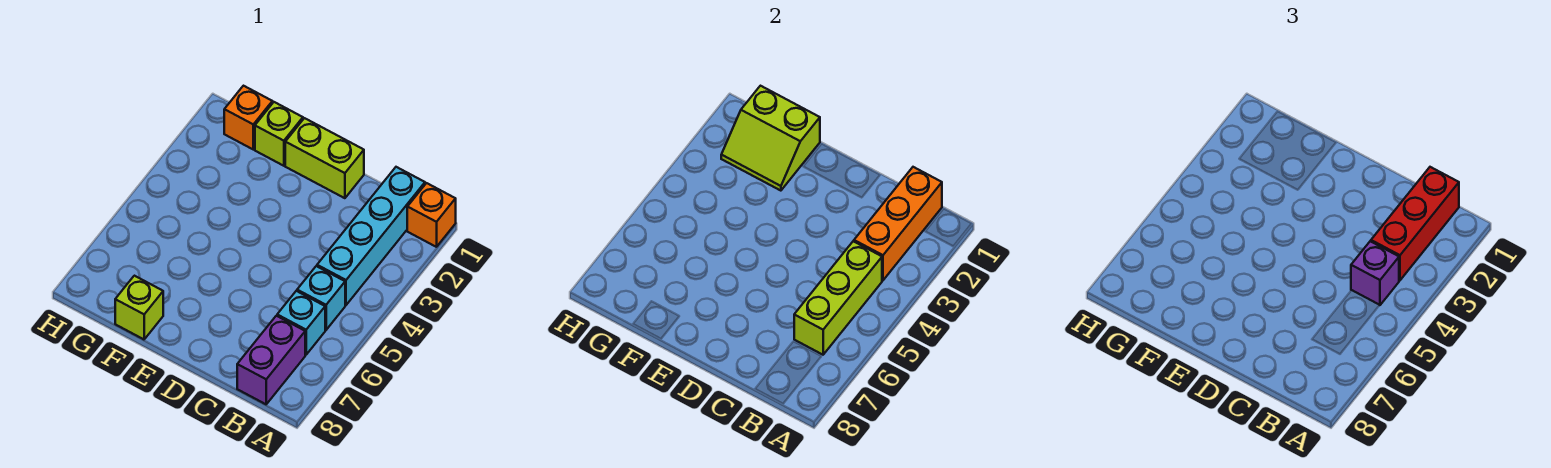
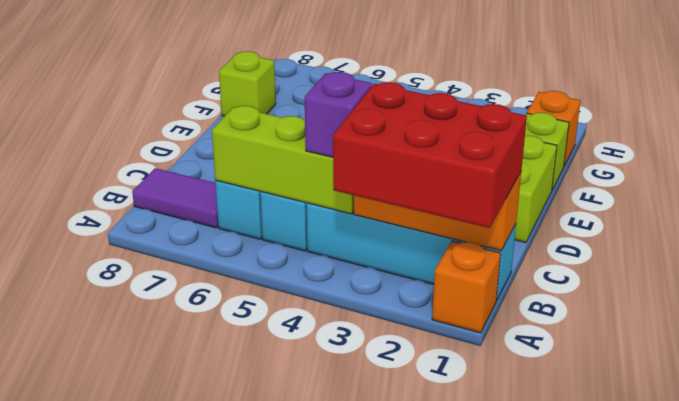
red brick B1:B3 level 3 -> red brick A1:B3 level 3
purple brick B7:B8 level 1 -> purple tile B7:B8 level 1
lime slope F1:G2 level 2 top 1 -> none

